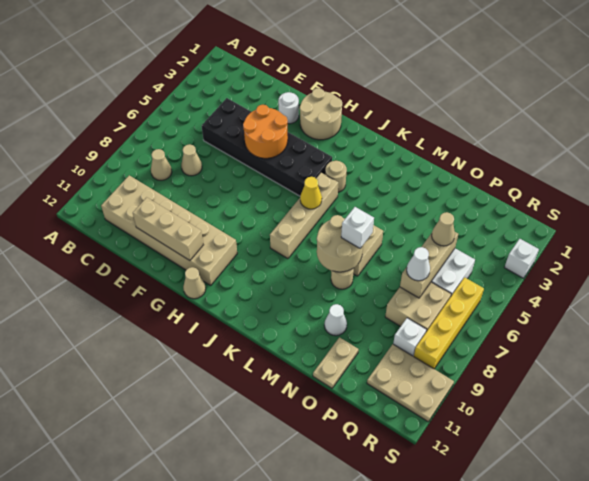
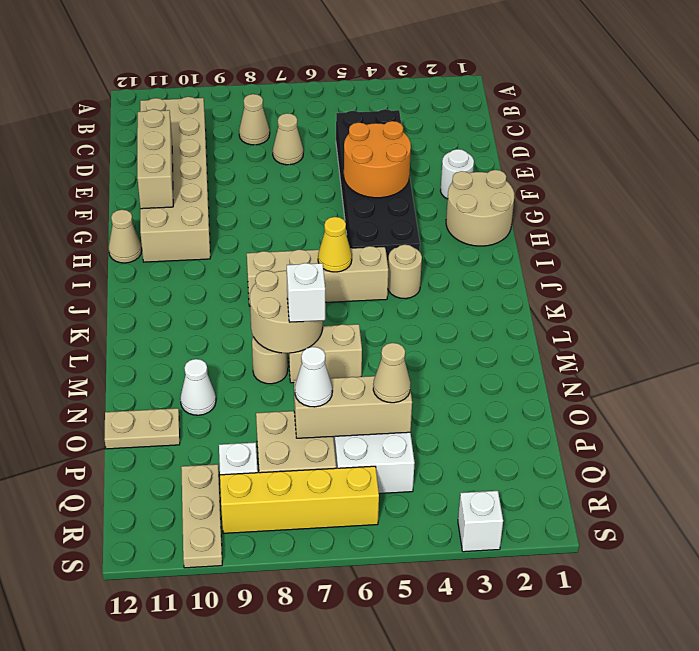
tan plate Q10:S11 level 1 -> tan plate Q10:S10 level 1

